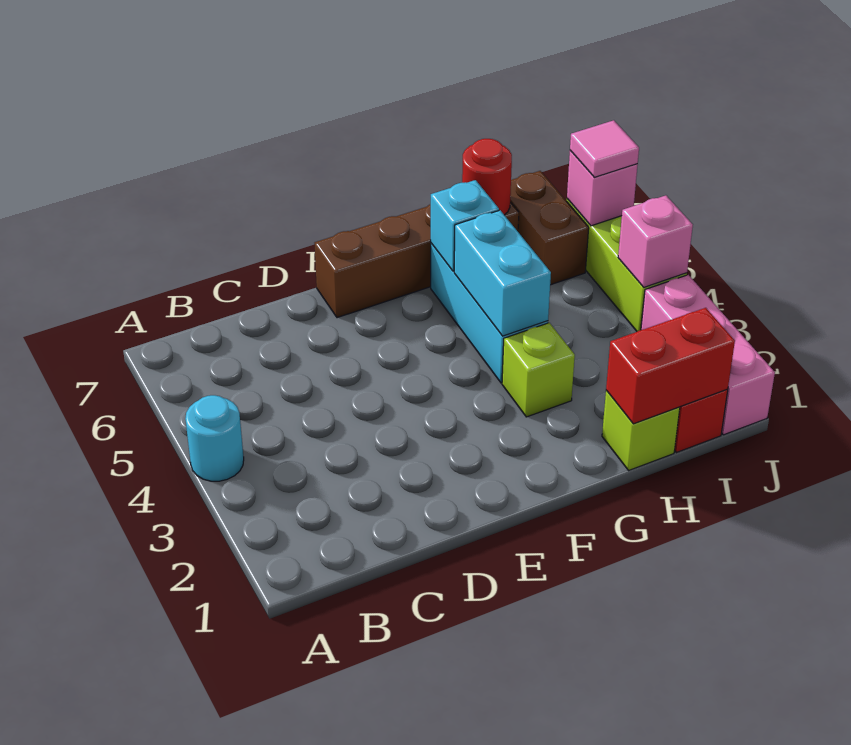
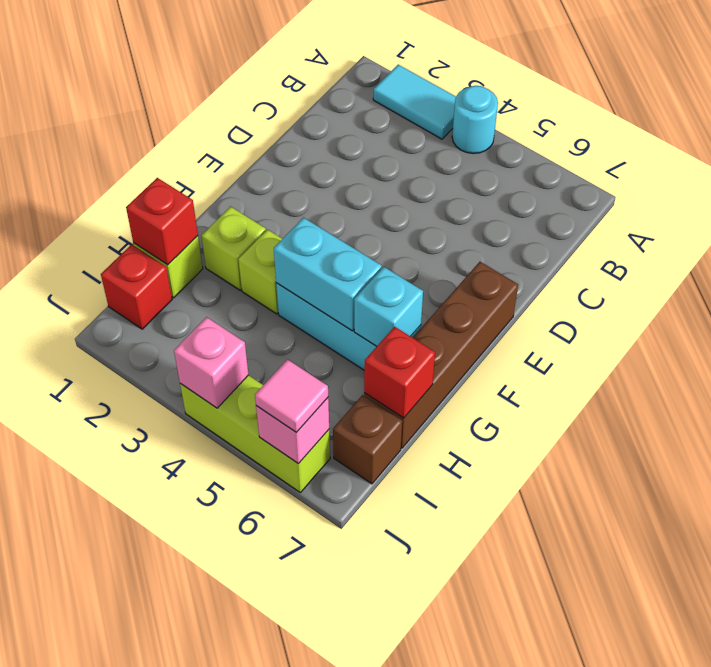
none -> cyan tile A2:A3 level 1
none -> lime brick G2 level 1
red brick H1:I1 level 2 -> red brick H1 level 2
red round brick H7 level 2 -> red brick H7 level 2
brown brick I6:I7 level 1 -> brown brick I7 level 1
pink brick J1:J3 level 1 -> none

